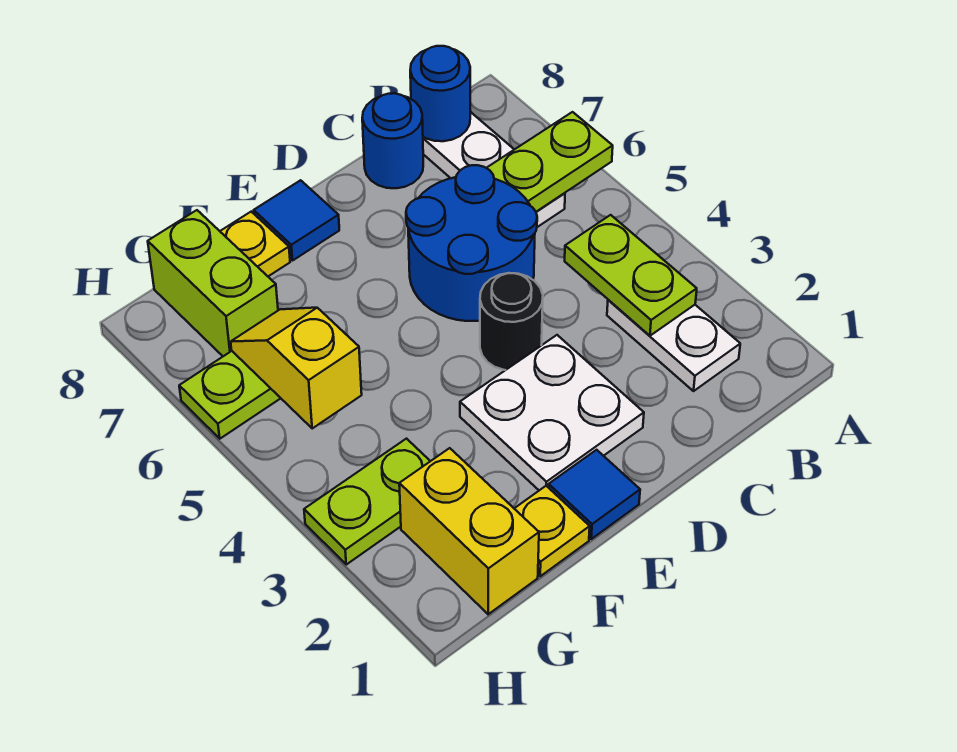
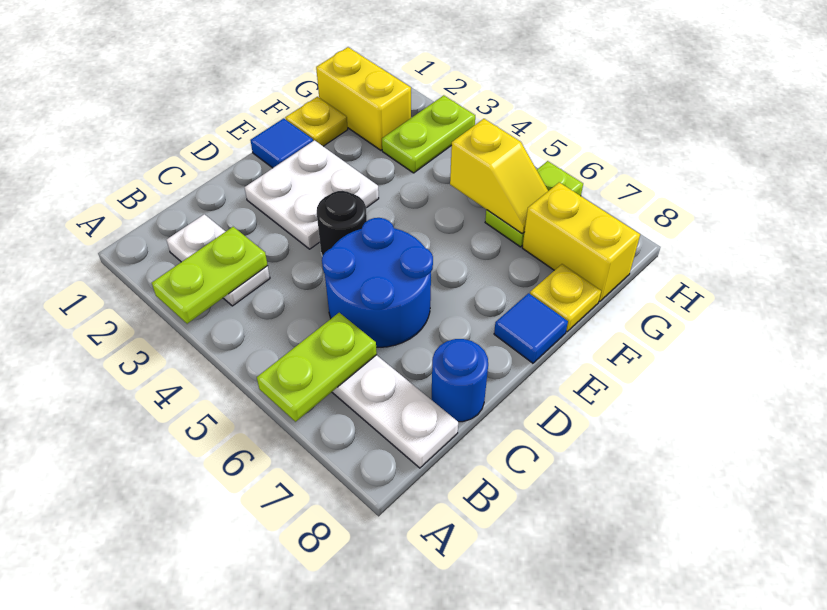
lime plate B3:B4 level 2 -> lime plate A3:B3 level 2
blue round brick B8 level 2 -> none
lime brick G7:G8 level 1 -> yellow brick G7:G8 level 1

